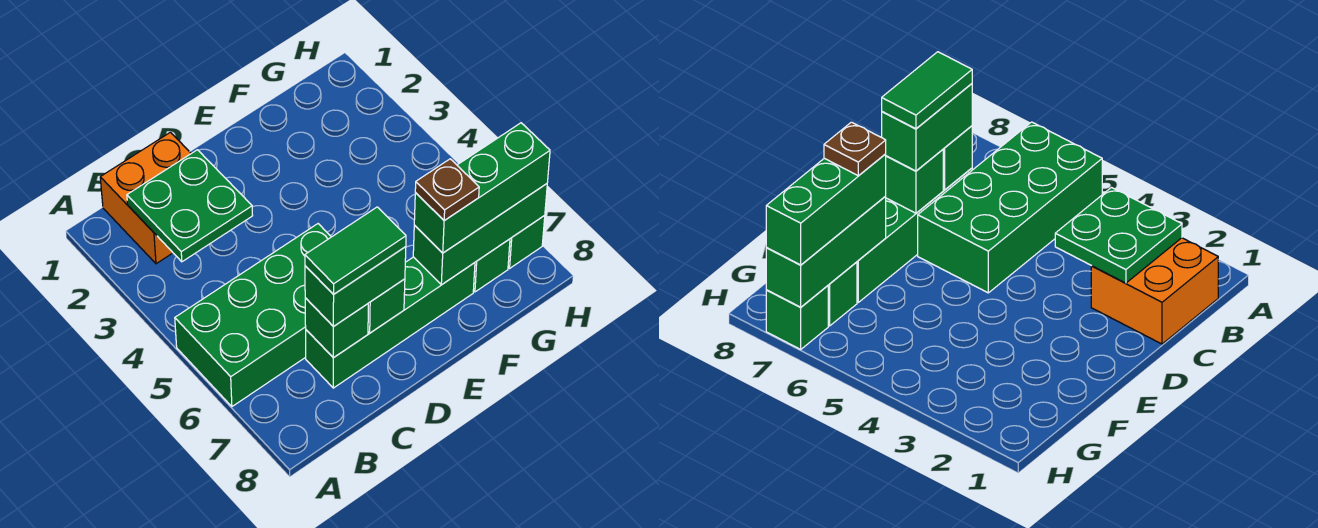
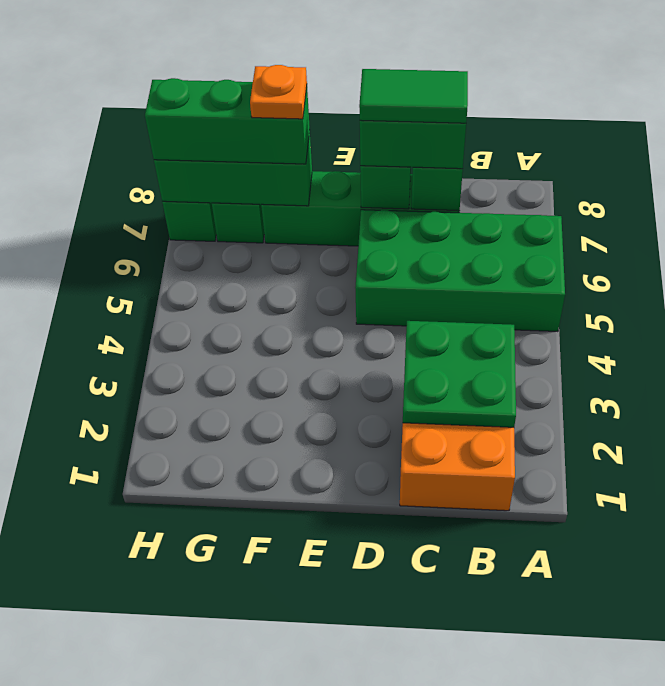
brown plate F7 level 4 -> orange plate F7 level 4

